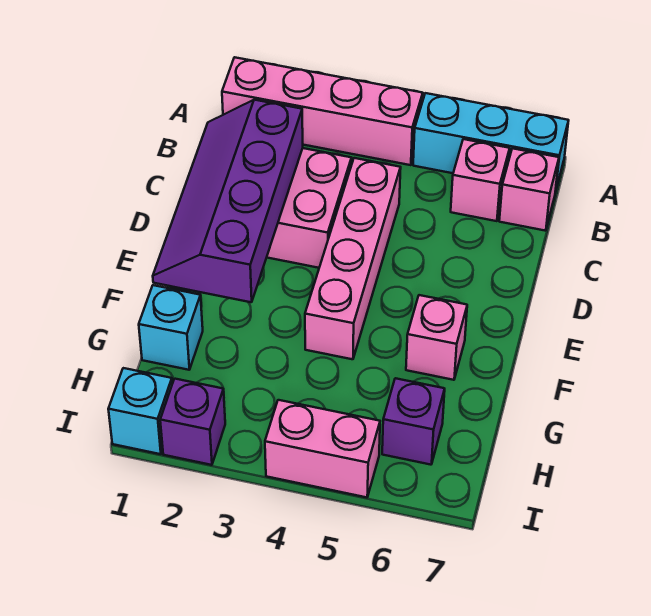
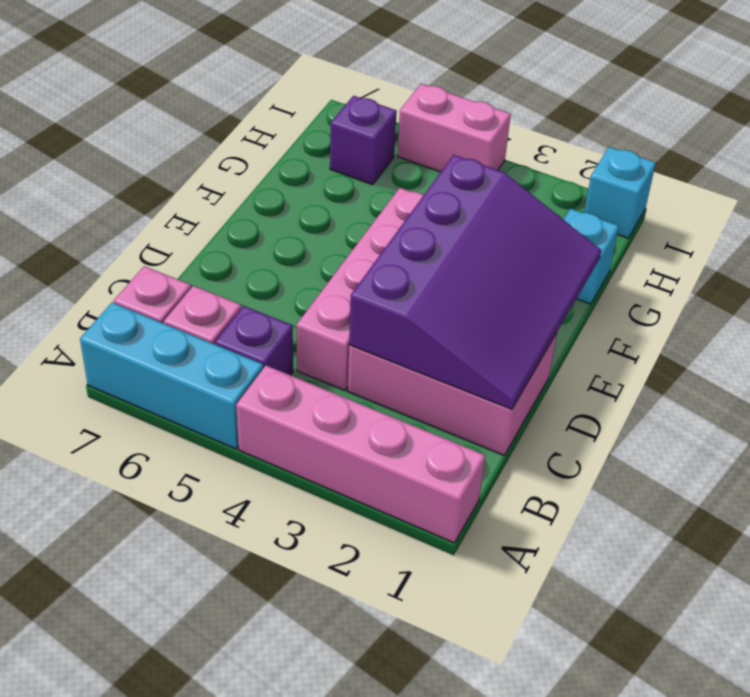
purple slope C1:F2 level 2 top 2 -> purple slope C1:F3 level 2 top 3
pink brick F6 level 1 -> none
purple brick I2 level 1 -> purple brick B5 level 1

